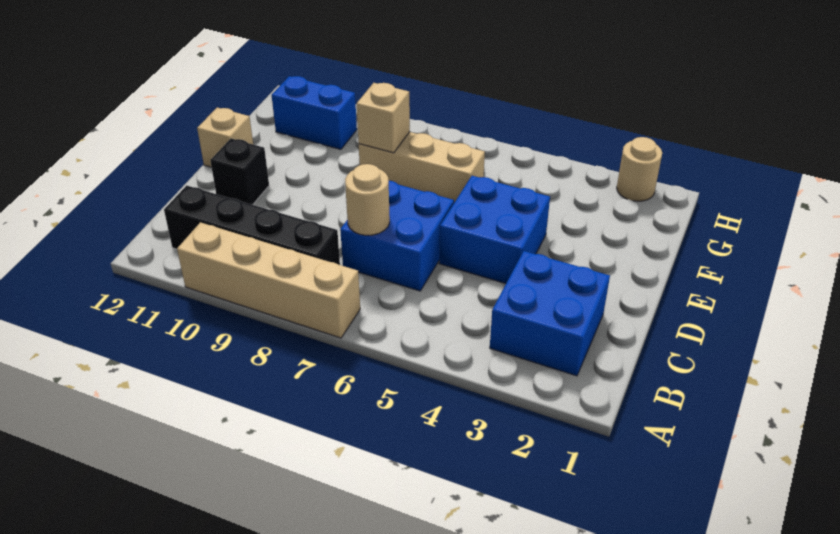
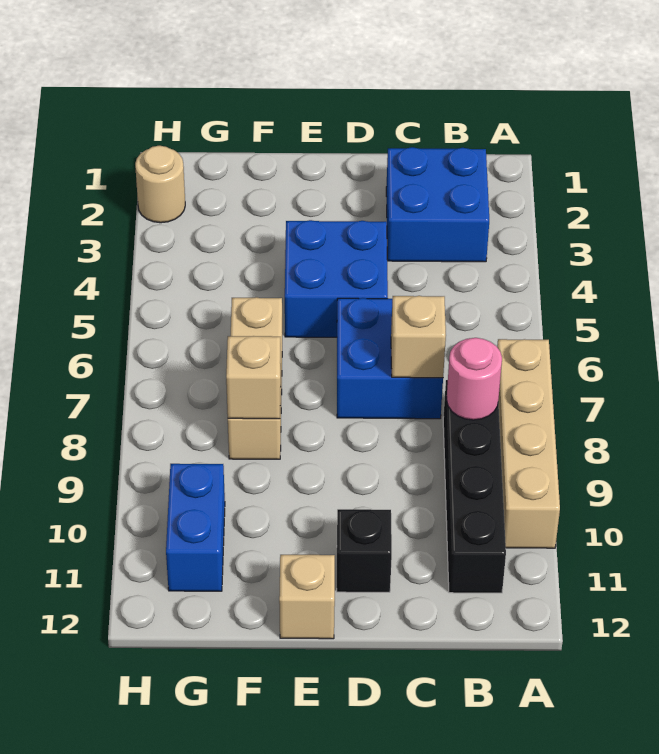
none -> pink round brick B8 level 2
tan round brick C7 level 2 -> tan brick C7 level 2

